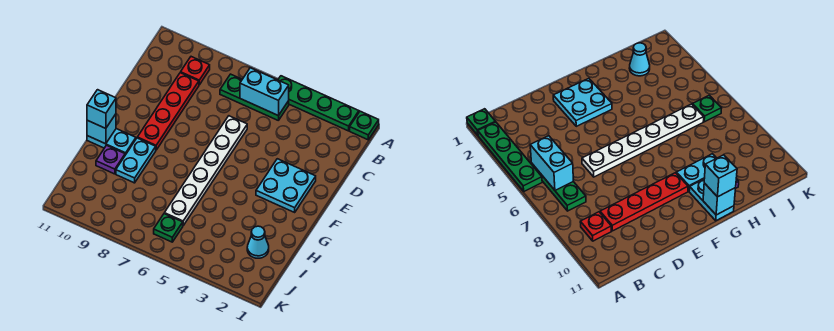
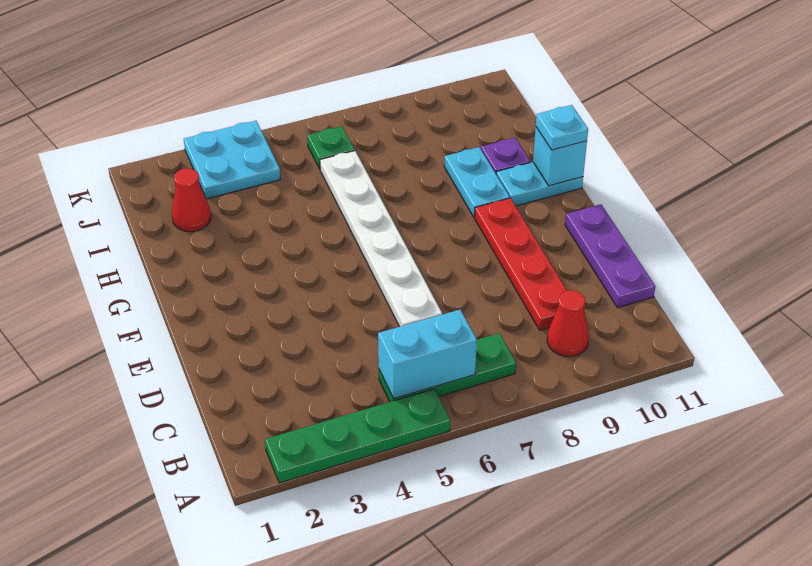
green plate A1 level 1 -> none
red plate B9 level 1 -> red cone B9 level 1
none -> purple plate C11:E11 level 1
cyan plate E2:F3 level 1 -> cyan plate J3:K4 level 1
cyan brick G11 level 3 -> cyan plate G11 level 3
cyan cone I2 level 1 -> red cone I2 level 1

